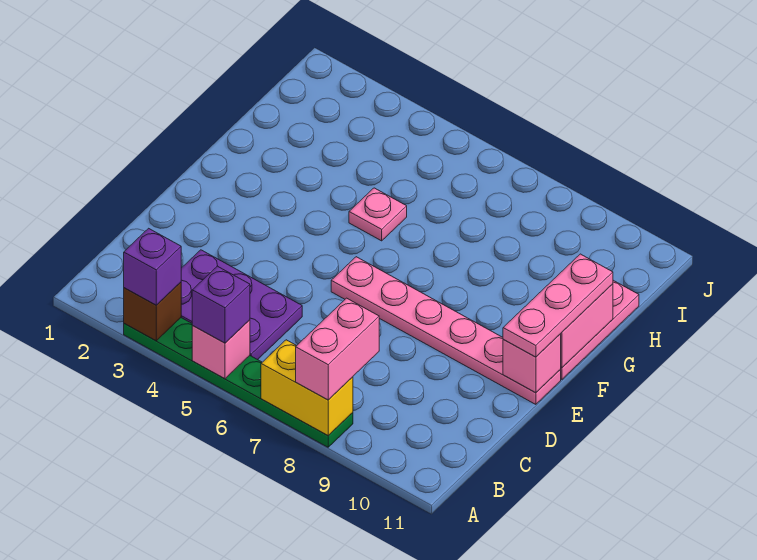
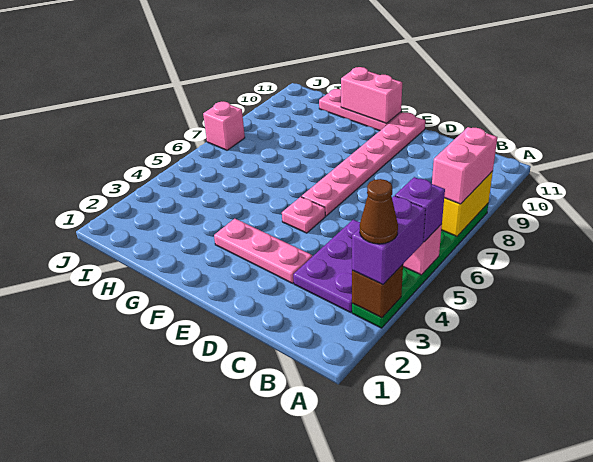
purple brick A3 level 3 -> purple brick A3:A4 level 3
none -> brown cone A3 level 4
pink brick A8:B8 level 3 -> pink brick A7:A8 level 3
pink brick E11 level 2 -> pink brick J7 level 1
pink plate E11:G11 level 3 -> pink plate D3:F3 level 1
pink plate G5 level 1 -> pink plate E5 level 1

